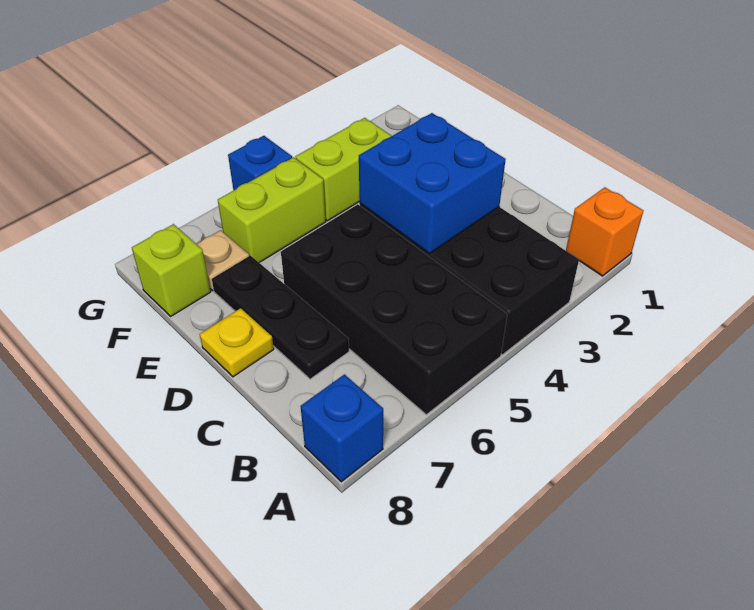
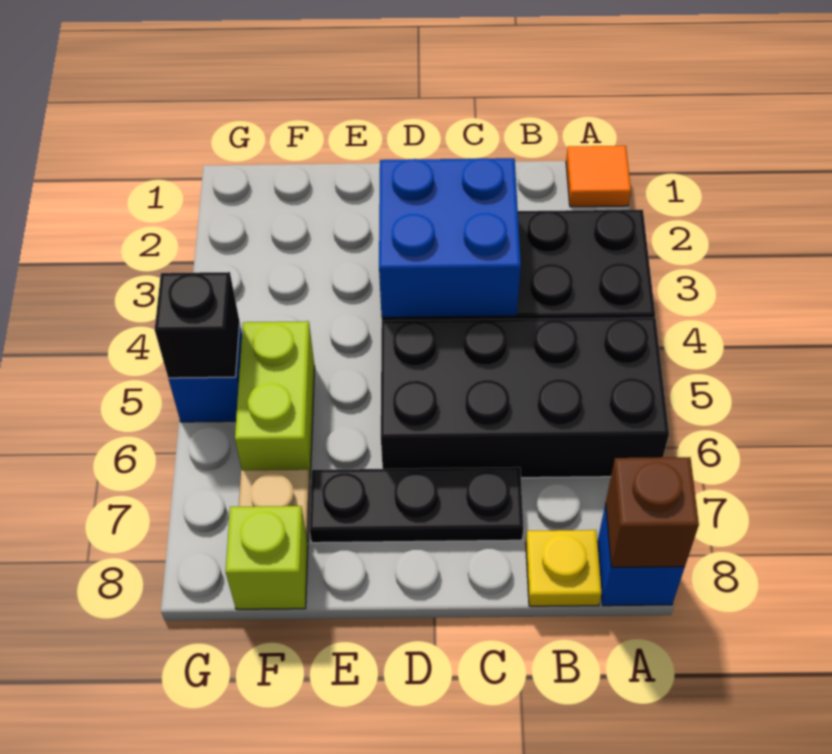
orange brick A1 level 1 -> orange tile A1 level 1
none -> brown brick A8 level 2
yellow plate D8 level 1 -> yellow plate B8 level 1
lime brick F3:F4 level 1 -> none
none -> black brick G5 level 2

